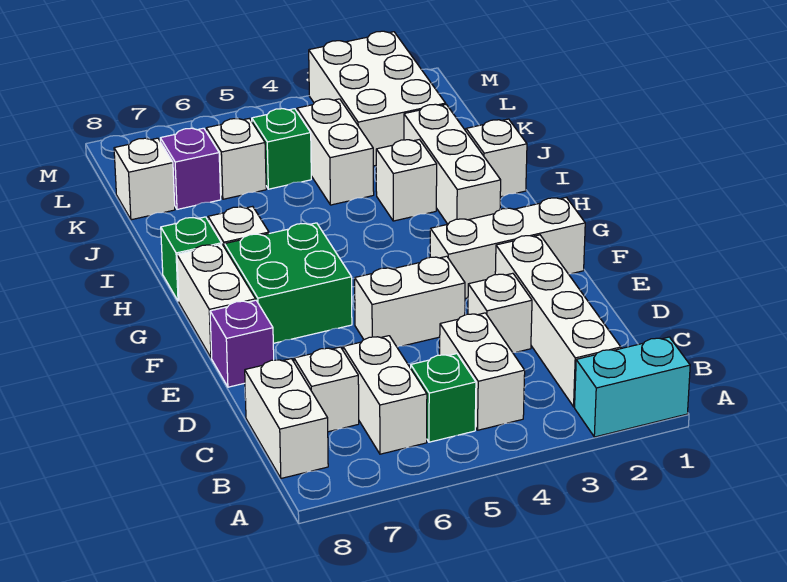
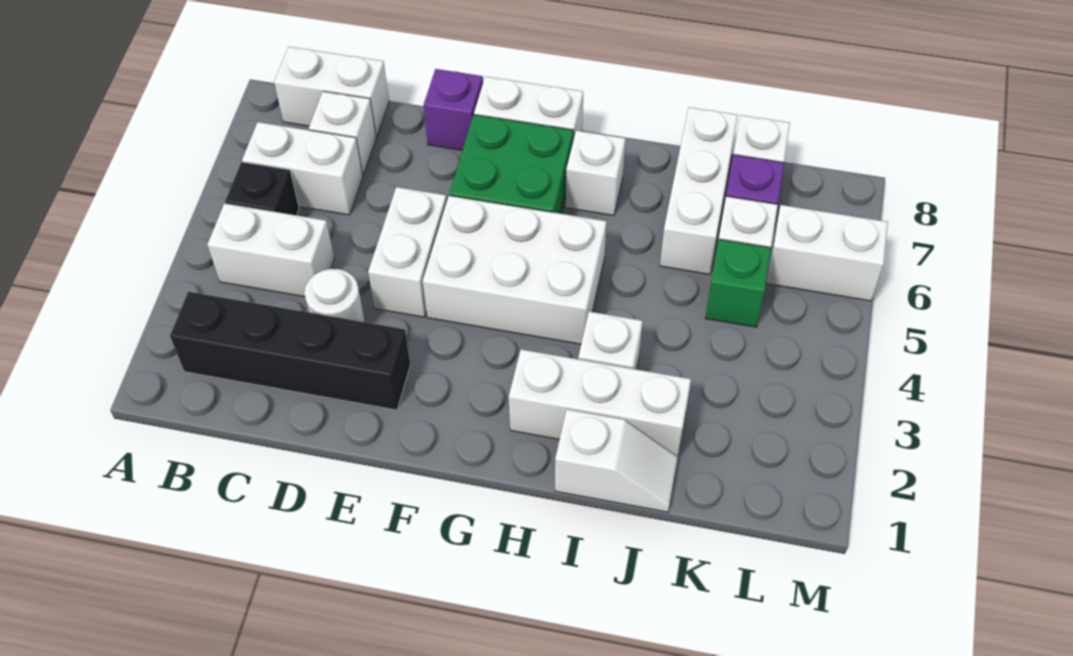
cyan brick A1:A2 level 1 -> none
white brick B2:E2 level 1 -> black brick B2:E2 level 1
green brick B5 level 1 -> black brick B5 level 1
white brick D3 level 1 -> white round brick D3 level 1
white brick F1:F3 level 1 -> white brick J6:J8 level 1
green brick H8 level 1 -> none
white brick J4:K4 level 1 -> white brick L6:M6 level 1
white brick K2:M3 level 1 -> white brick F4:H5 level 1

